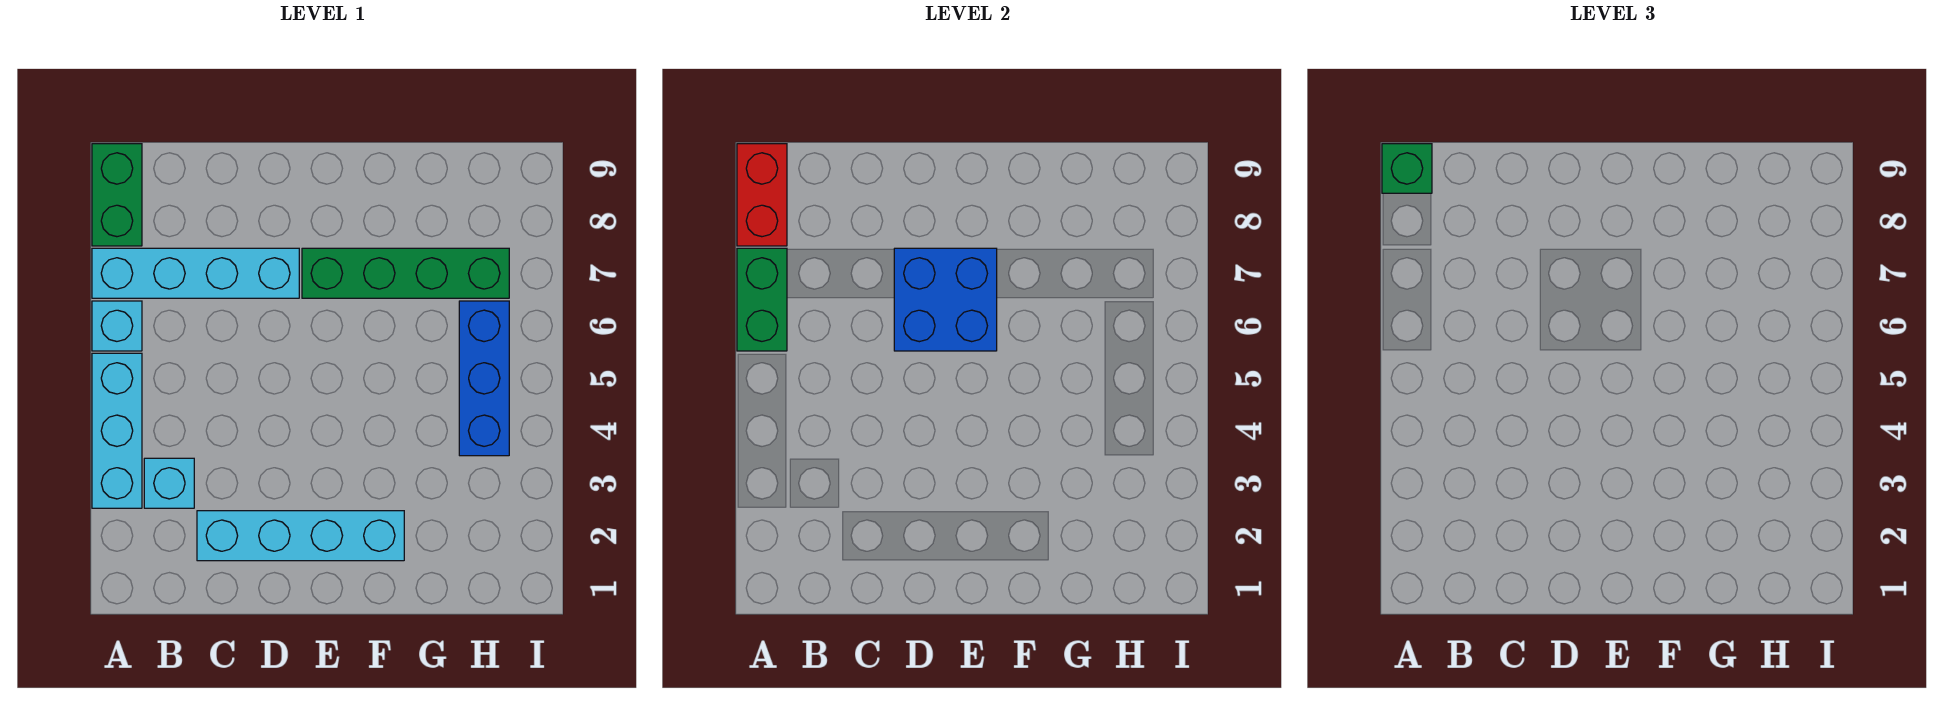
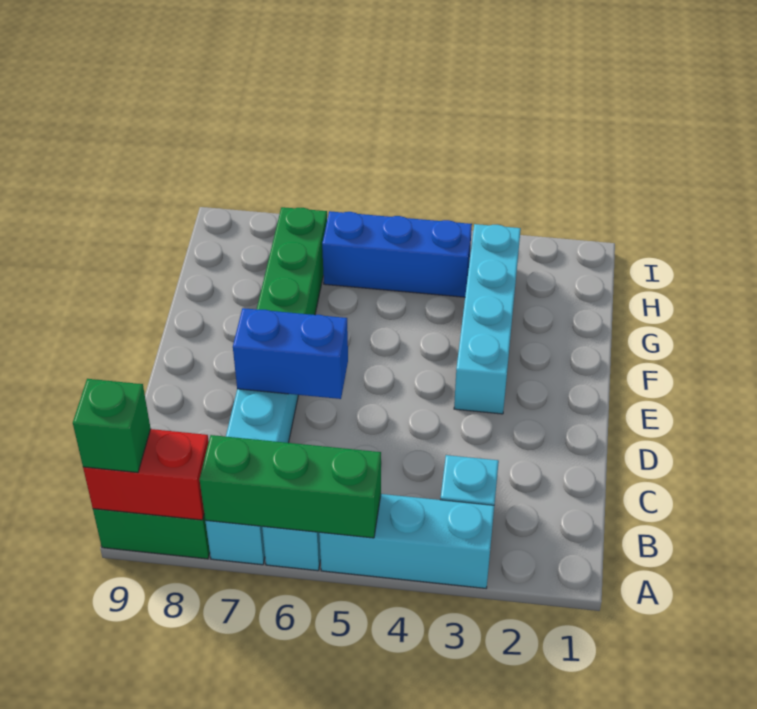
green brick A6:A7 level 2 -> green brick A5:A7 level 2
cyan brick C2:F2 level 1 -> cyan brick E3:H3 level 1
blue brick D6:E7 level 2 -> blue brick D6:D7 level 2

